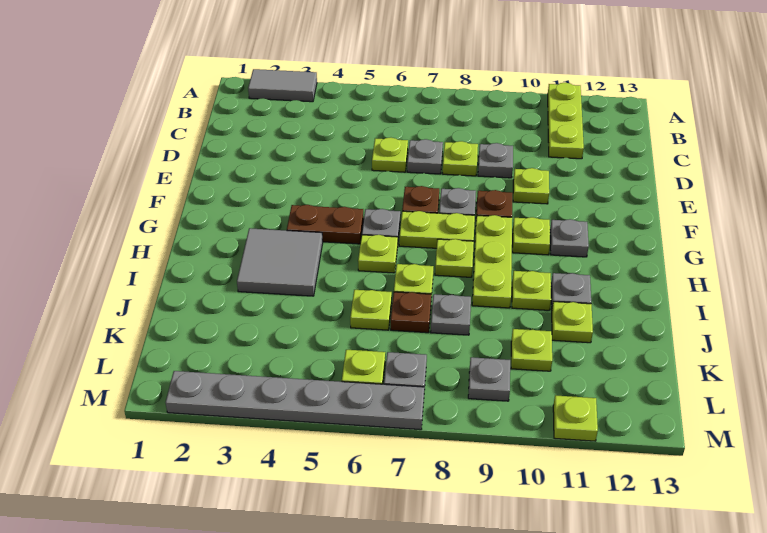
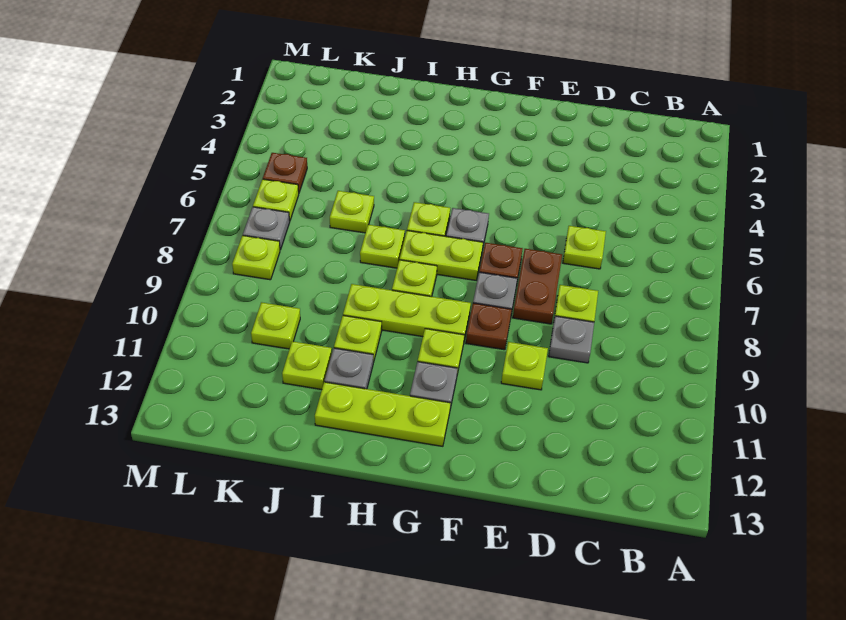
grey tile A2:A3 level 1 -> none
lime plate A11:C11 level 1 -> lime plate G12:I12 level 1
grey plate D7 level 1 -> none
brown plate G4:G5 level 1 -> brown plate E7:E8 level 1
lime plate G7:G8 level 1 -> lime plate G7:H7 level 1
grey tile H3:I4 level 1 -> none
brown plate J7 level 1 -> brown plate L5 level 1
grey plate J8 level 1 -> none
grey plate L9 level 1 -> none
grey plate M2:M7 level 1 -> none
lime plate M11 level 1 -> lime plate L8 level 1

